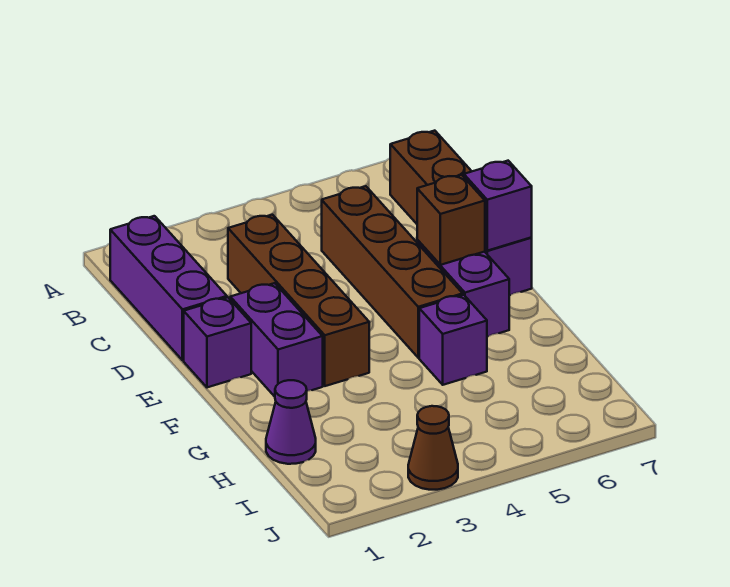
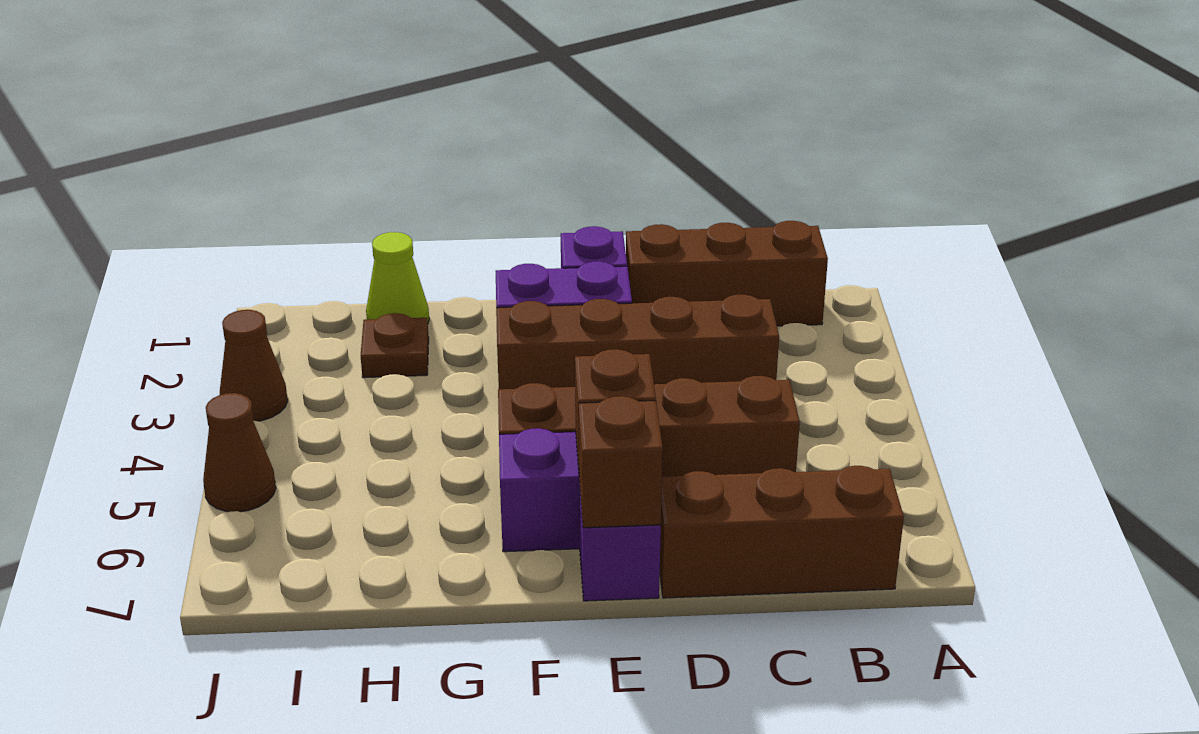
purple brick B1:D1 level 1 -> brown brick B1:D1 level 1
purple brick E7 level 2 -> brown brick E7 level 2
purple brick G5 level 1 -> none
purple cone H1 level 1 -> lime cone H1 level 1
none -> brown plate H2 level 1
none -> brown cone J5 level 1

